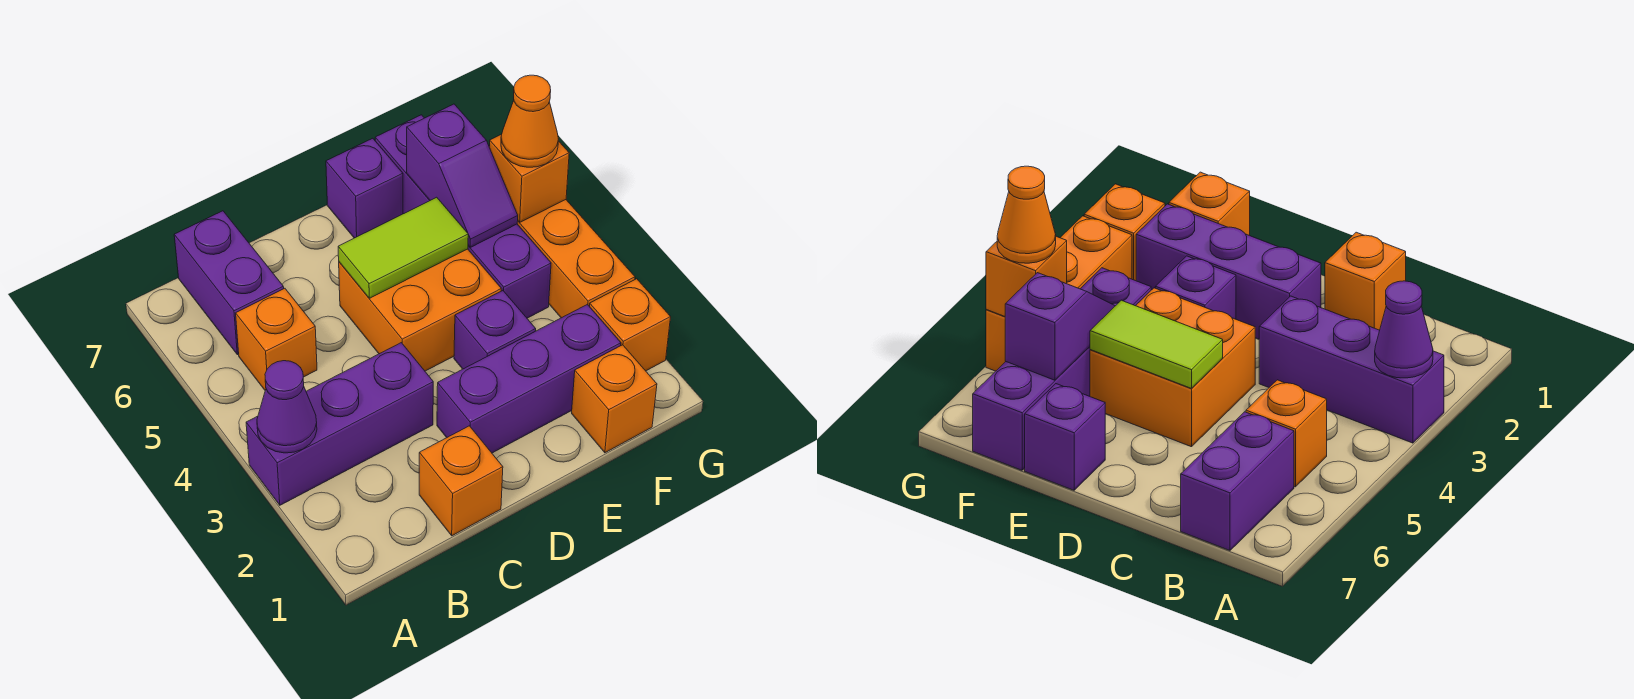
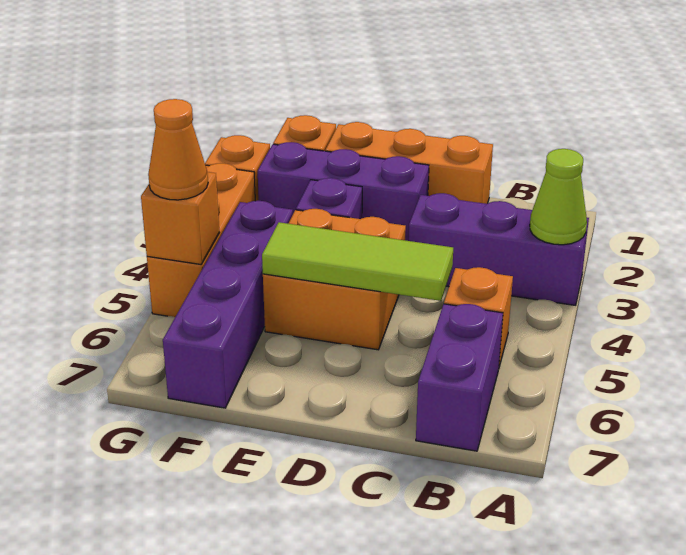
purple cone A3 level 2 -> lime cone A3 level 2
orange brick C1 level 1 -> orange brick C1:E1 level 1
lime tile D5:E5 level 2 -> lime tile C5:E5 level 2
purple brick E7 level 1 -> none
purple slope F5:F6 level 2 top 6 -> none

